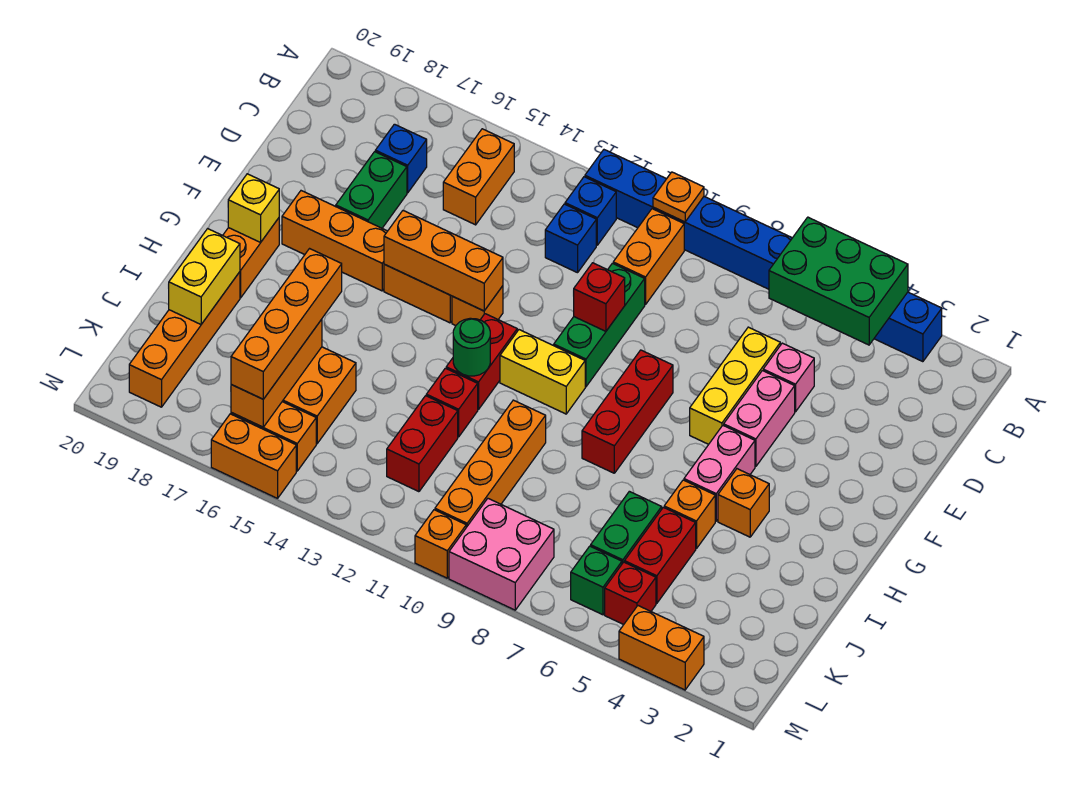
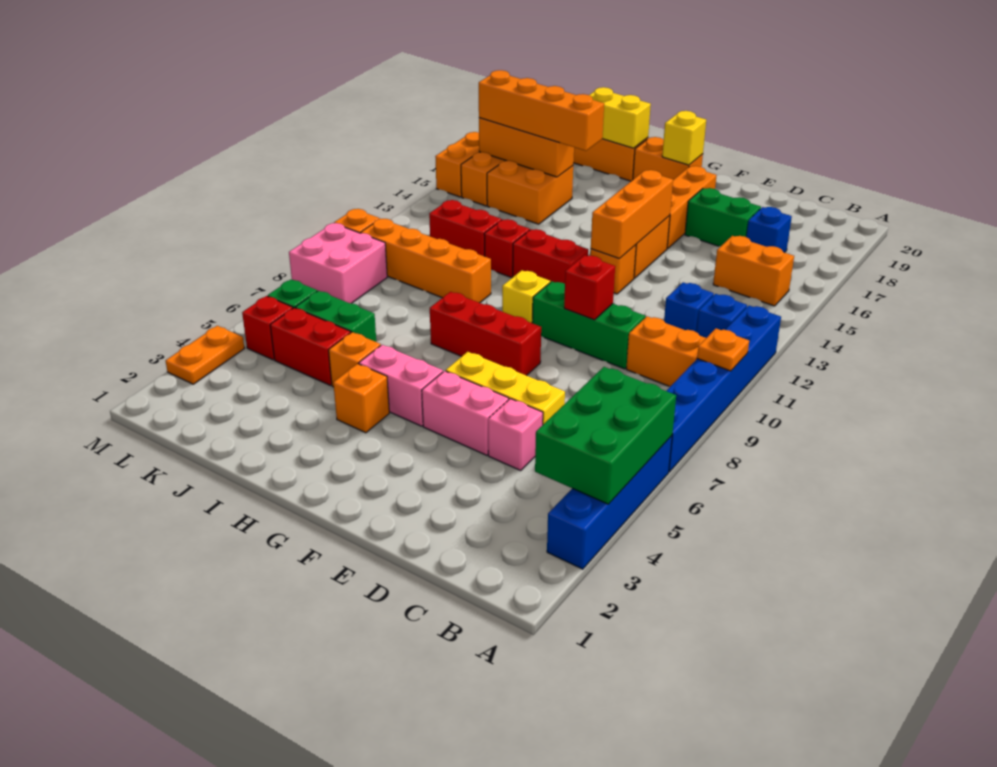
yellow brick G10:G11 level 1 -> yellow brick G10 level 1
green round brick H12 level 2 -> none
orange brick M3:M4 level 1 -> orange plate M3:M4 level 1

